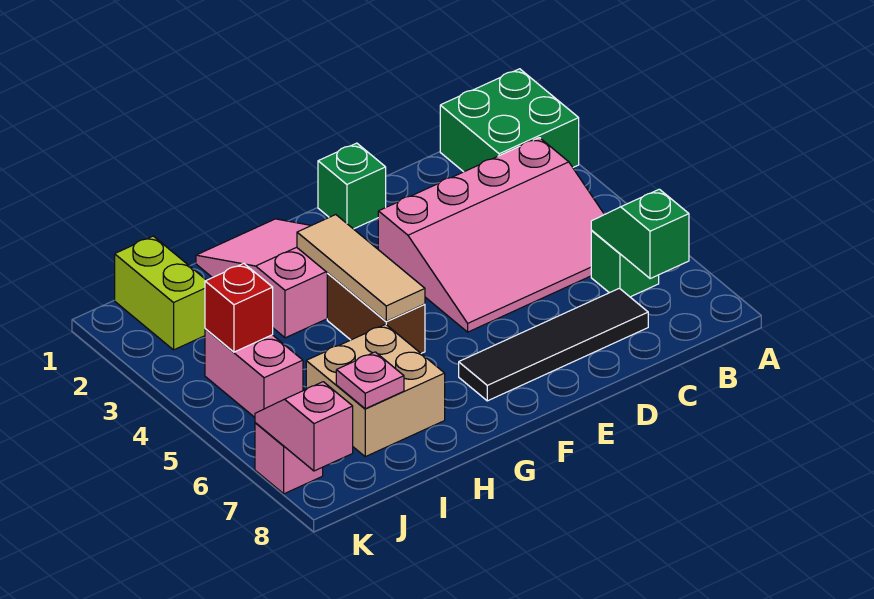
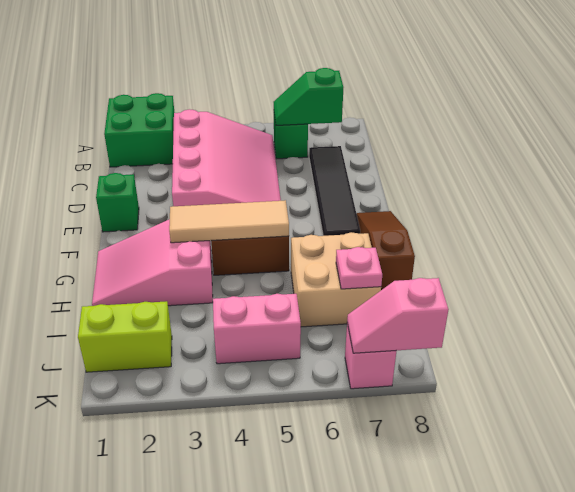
none -> brown slope F8:H8 level 1 top H
red brick J4 level 2 -> none

